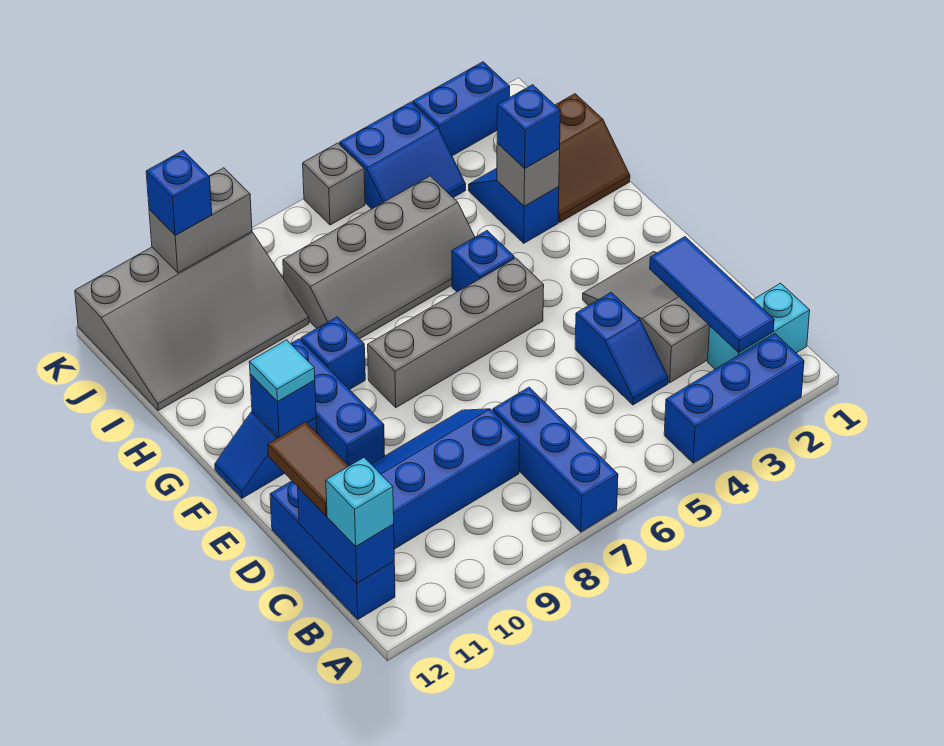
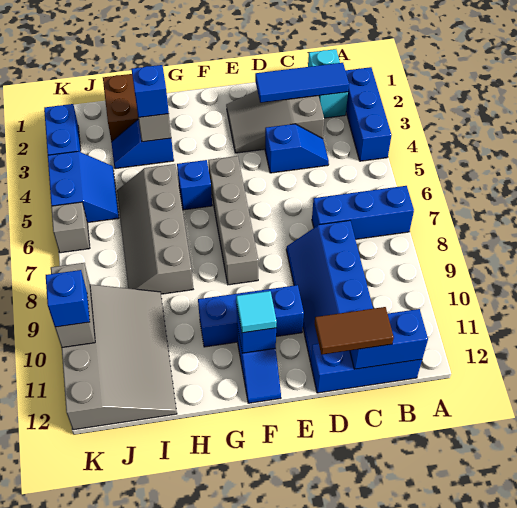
cyan brick B12 level 3 -> none
blue brick G9 level 1 -> none
grey slope H5:I8 level 1 top I -> grey slope H5:I8 level 1 top H

